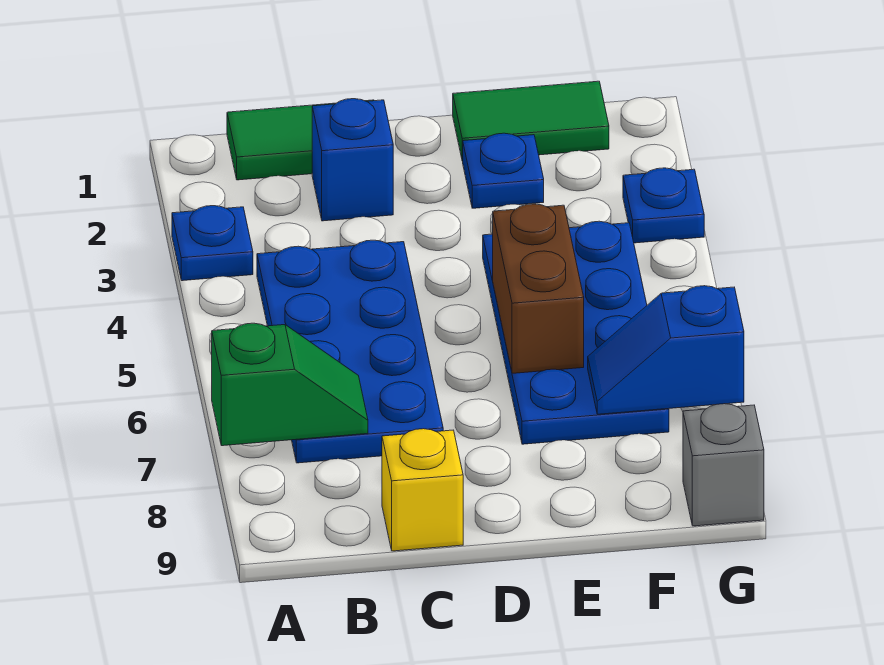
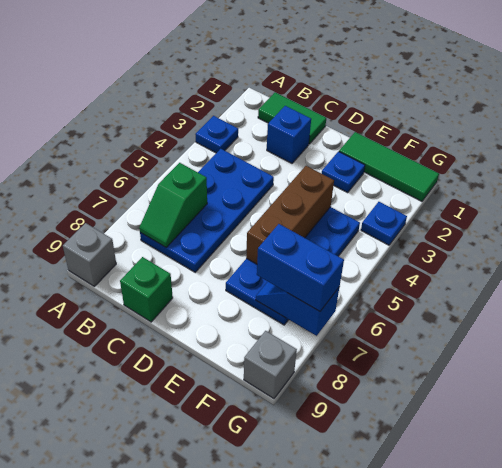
green slope A7:B7 level 2 top A -> green slope B6:B7 level 2 top 6
none -> grey brick A9 level 1
yellow brick C9 level 1 -> green brick C9 level 1
green tile E1:F1 level 1 -> green tile E1:G1 level 1
brown brick E5:E6 level 2 -> brown brick E4:E6 level 2
none -> blue brick F7:G7 level 3

